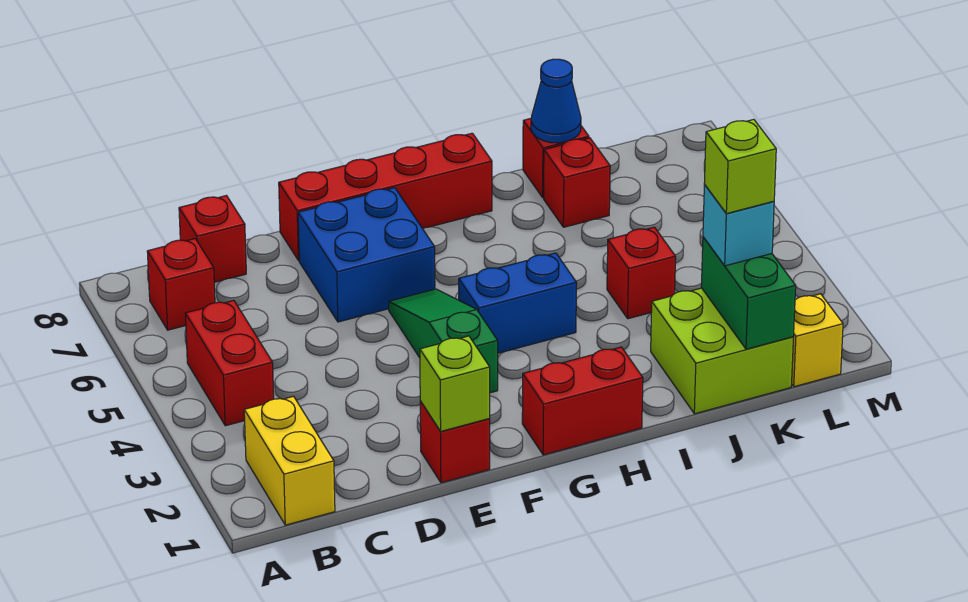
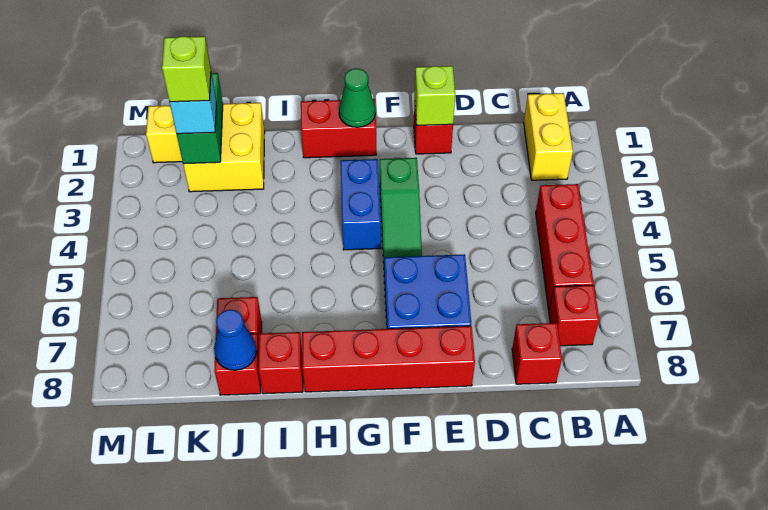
red brick B4:B5 level 1 -> red brick B4:B6 level 1
none -> green cone G1 level 2
blue brick G4:H4 level 1 -> blue brick G3:G4 level 1
lime brick J1:K2 level 1 -> yellow brick J1:K2 level 1
red brick J4 level 1 -> red brick I8 level 1

